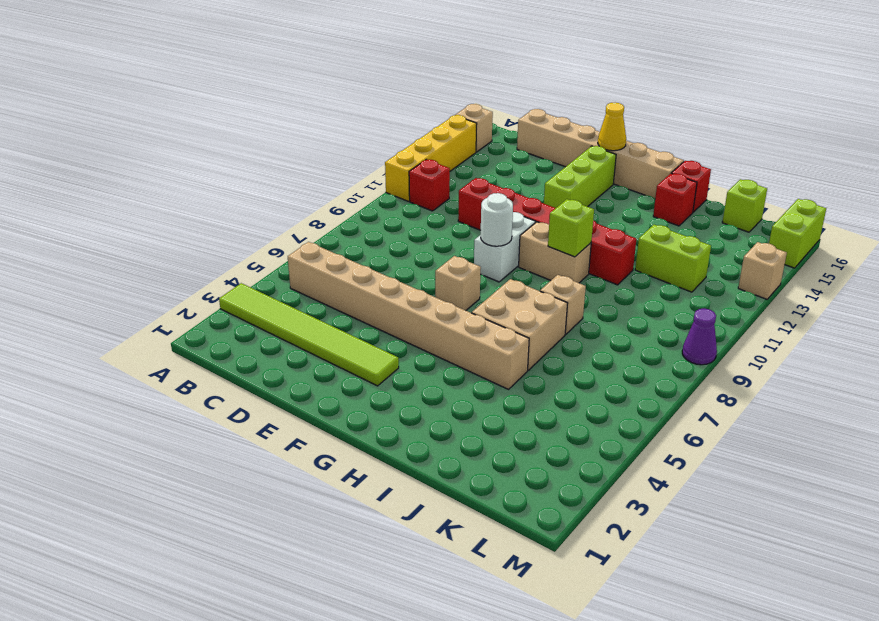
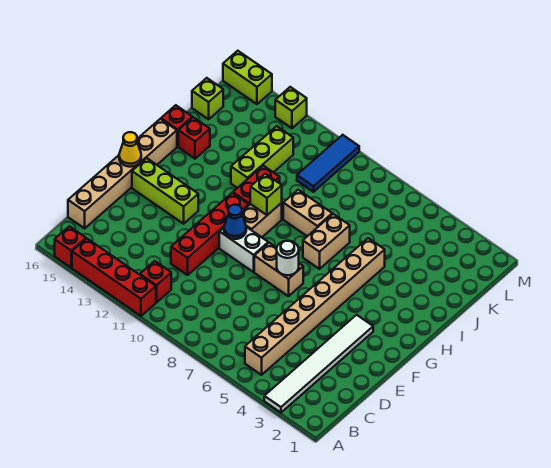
lime tile A3:F3 level 1 -> white tile A3:F3 level 1
yellow brick A11:A14 level 1 -> red brick A11:A14 level 1
tan brick A15 level 1 -> red brick A15 level 1
tan brick F7 level 1 -> tan brick F7:F8 level 1
white round brick F9 level 2 -> white round brick F7 level 2
none -> blue cone F10 level 2
tan brick H6:I7 level 1 -> tan brick H7:I7 level 1
tan brick I8 level 1 -> tan brick I8:I9 level 1
lime brick J12:K12 level 1 -> lime brick I12:K12 level 1
none -> blue tile K10:M10 level 1
purple cone M9 level 1 -> none
tan brick M13 level 1 -> lime brick M13 level 1

